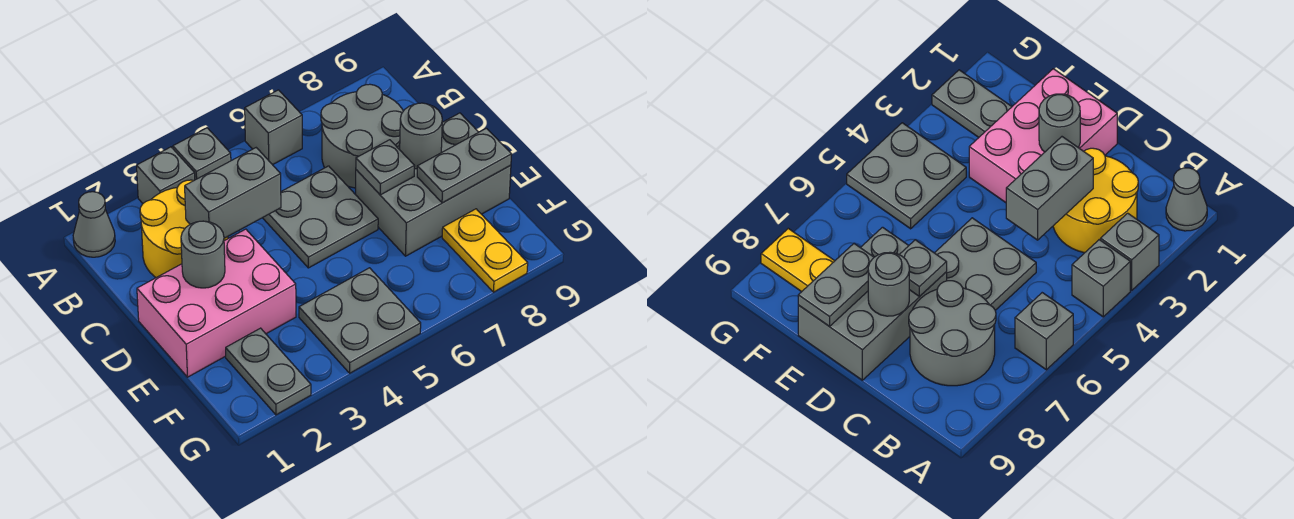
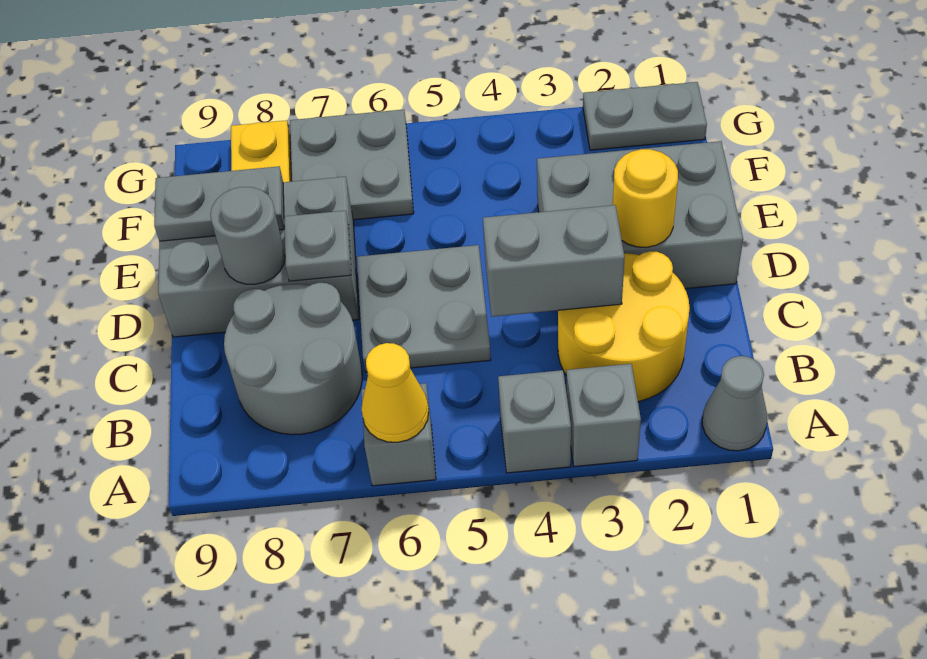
none -> yellow cone A6 level 2
pink brick D1:E3 level 1 -> grey brick D1:E3 level 1
grey round brick D2 level 2 -> yellow round brick D2 level 2
grey plate F2:G2 level 1 -> grey plate G1:G2 level 1
grey plate F4:G5 level 1 -> grey plate F6:G7 level 1

